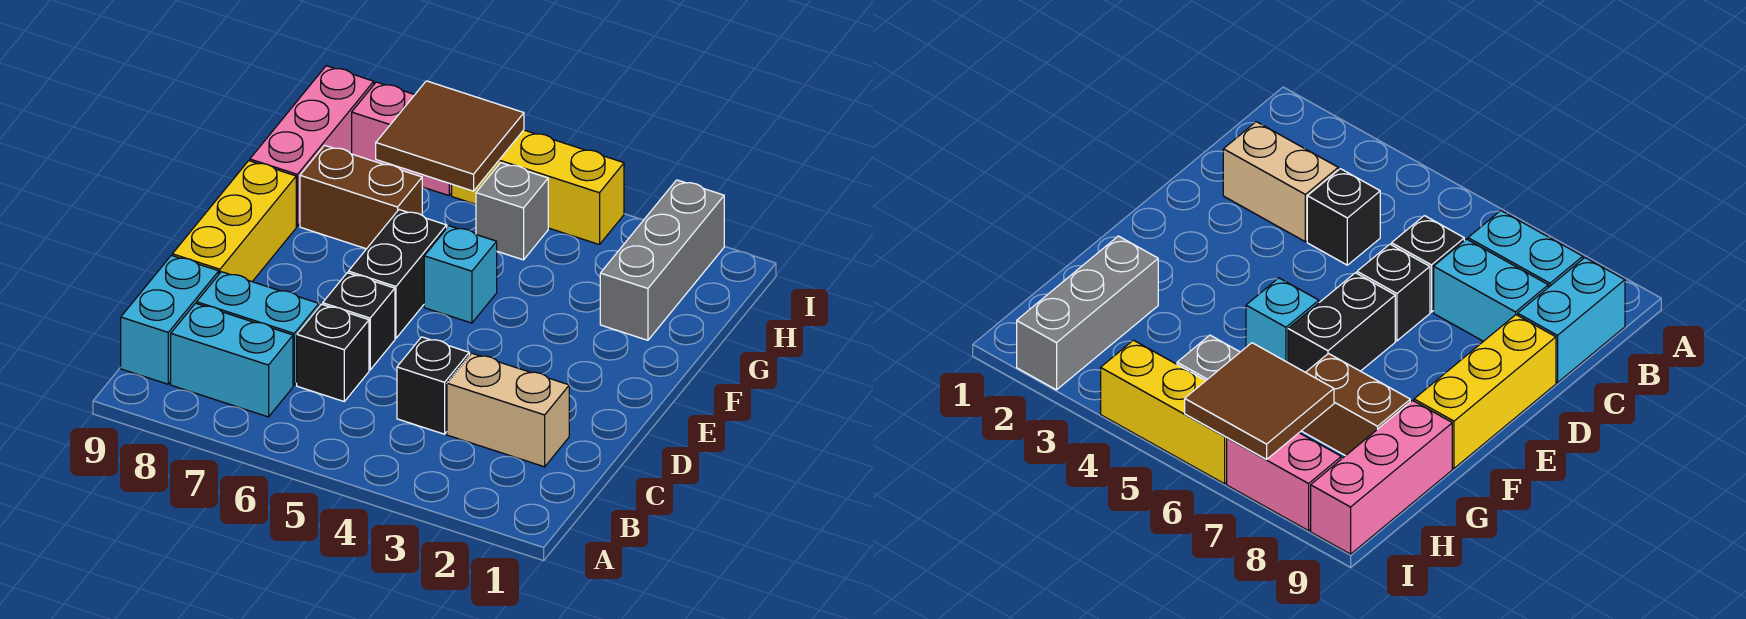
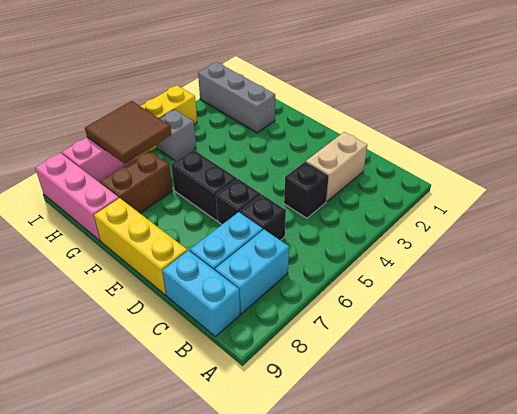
cyan brick F5 level 1 -> none

